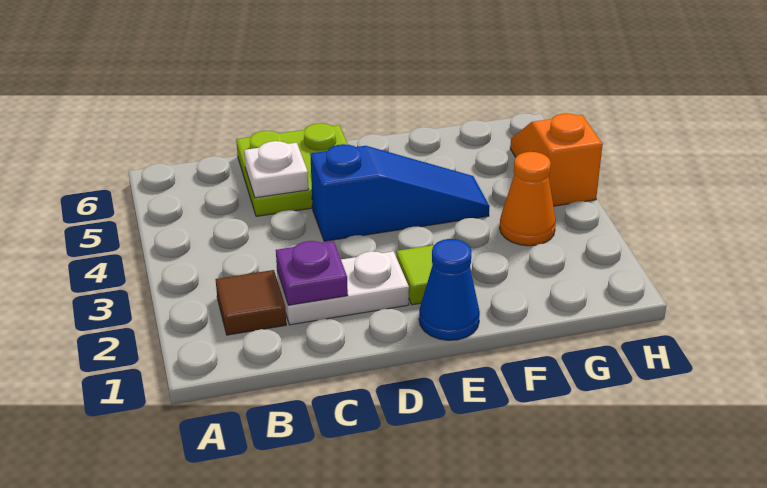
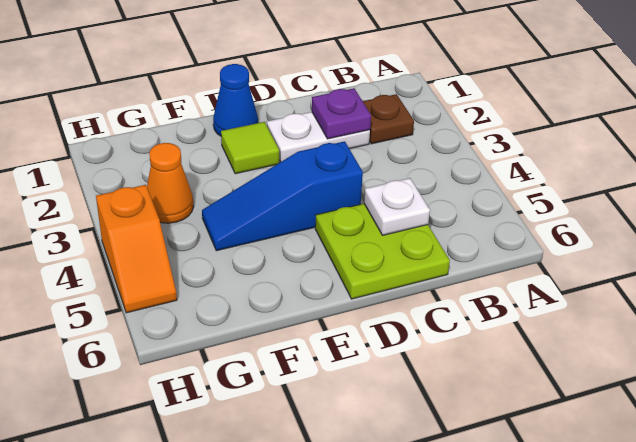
brown tile B2 level 1 -> brown plate B2 level 1

